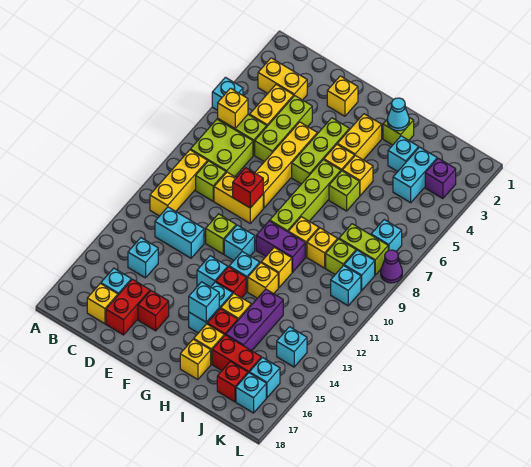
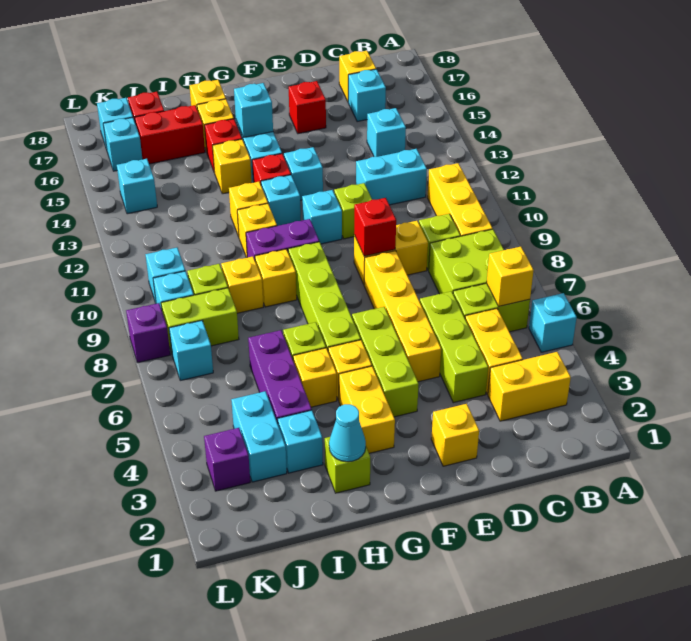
red brick D16:D17 level 1 -> none
purple brick I13:I15 level 1 -> purple brick I4:I6 level 1
purple cone L8 level 1 -> purple brick L8 level 1

